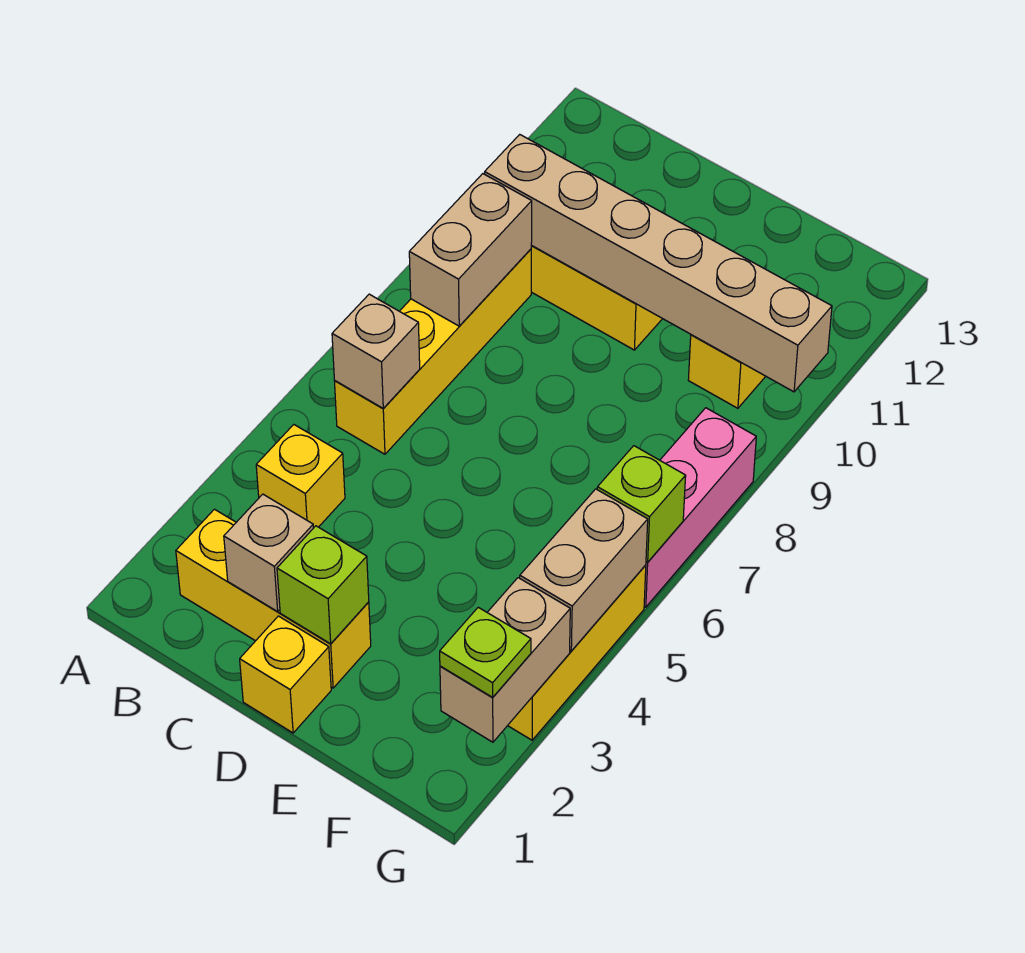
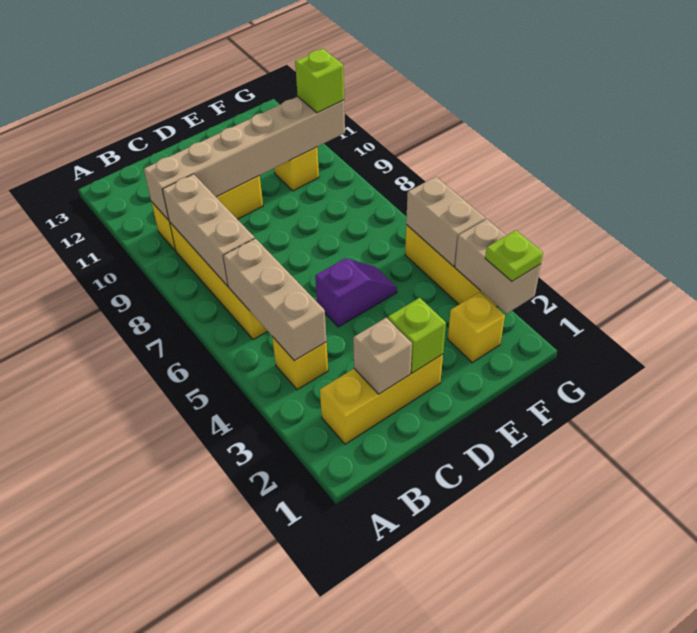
tan brick B6 level 2 -> tan brick B4:B6 level 2
tan brick B8:B9 level 2 -> tan brick B7:B9 level 2
yellow brick D1 level 1 -> yellow brick F2 level 1
none -> purple slope D5:E5 level 1 top D
pink brick G6:G8 level 1 -> none
lime brick G6 level 2 -> lime brick G10 level 3

